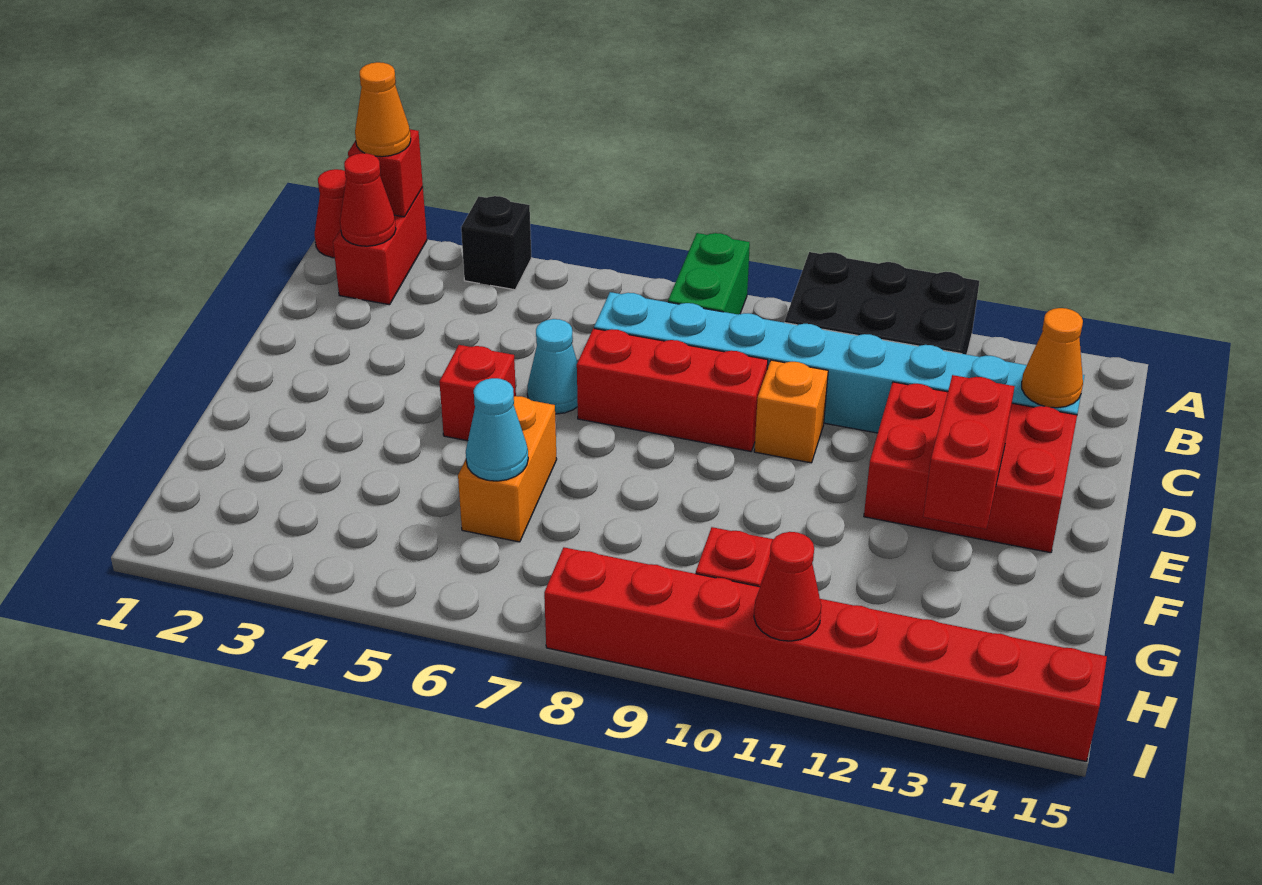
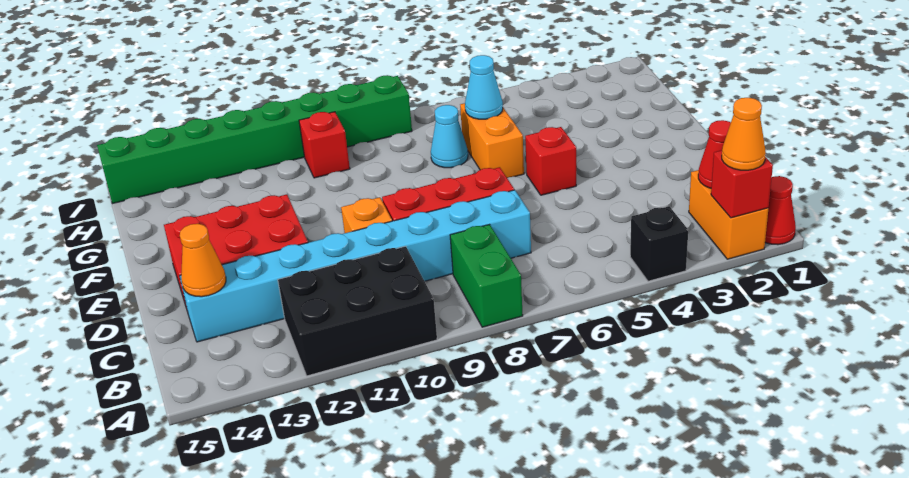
red brick A2:B2 level 1 -> orange brick A2:B2 level 1
cyan cone D6 level 1 -> cyan cone G7 level 1
red brick E13:F13 level 2 -> none
red brick I8:I15 level 1 -> green brick I8:I15 level 1
red cone I11 level 2 -> none

